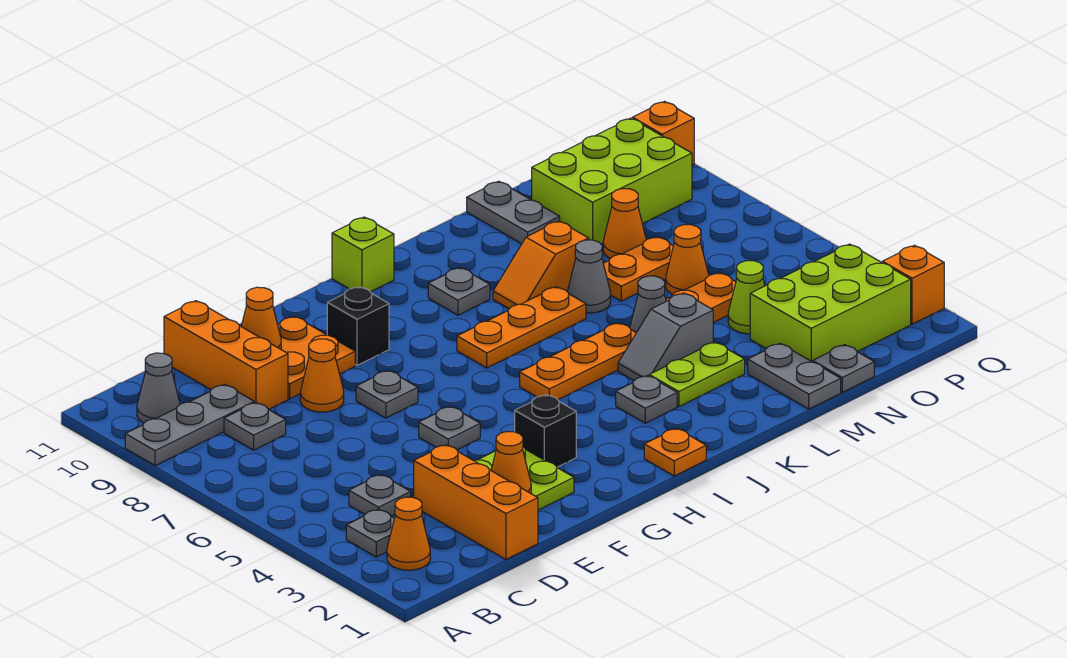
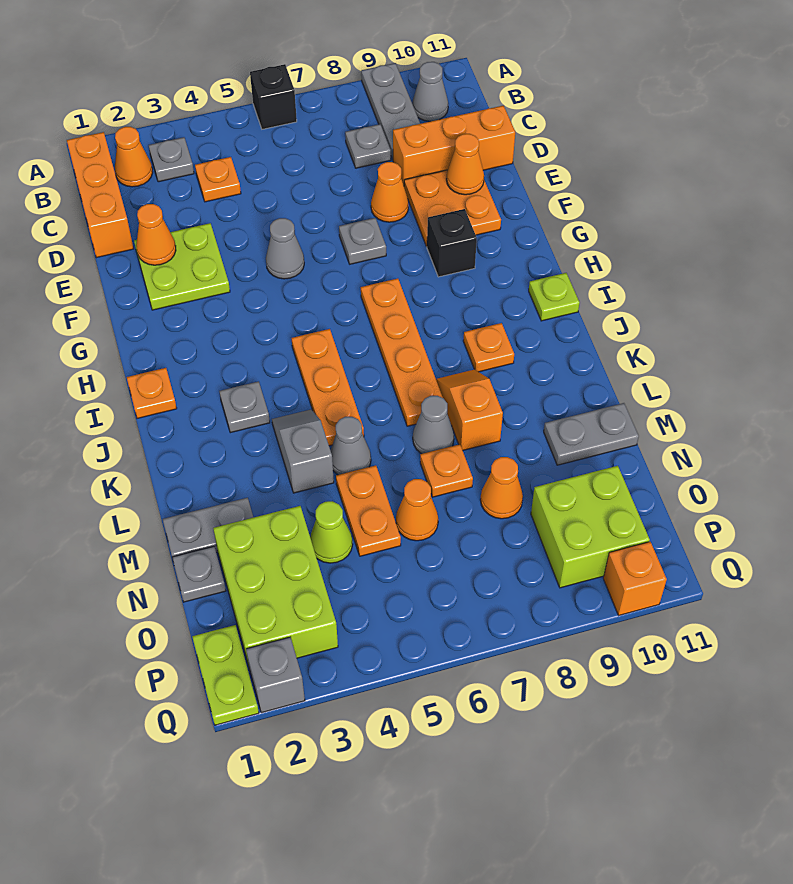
grey plate C4 level 1 -> orange plate C4 level 1
orange brick D1:D3 level 1 -> orange brick B1:D1 level 1
grey plate F5 level 1 -> grey cone F5 level 1
black brick G3 level 1 -> black brick A6 level 1
orange plate I7:K7 level 1 -> orange plate H7:K7 level 1
lime brick I11 level 1 -> lime plate I11 level 1
grey plate J9 level 1 -> orange plate J9 level 1
lime plate K3:L3 level 1 -> lime plate P1:Q1 level 1
orange plate M7:N7 level 1 -> orange plate M7 level 1
lime brick N9:P10 level 1 -> lime brick O9:P10 level 1
orange brick Q2 level 1 -> grey brick Q2 level 1

